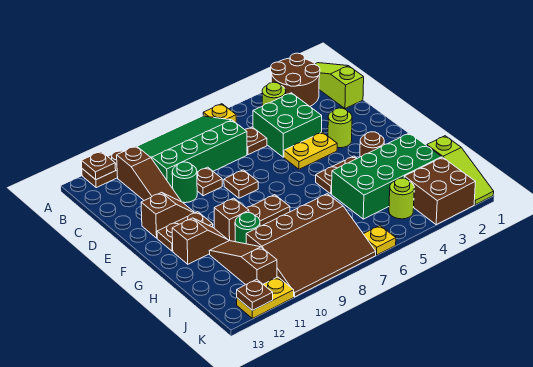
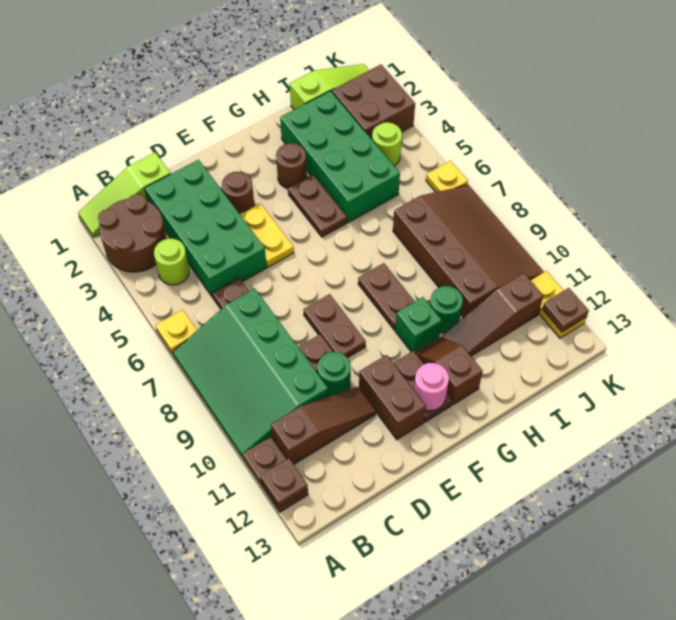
green brick C4:D5 level 1 -> green brick C2:D5 level 1
lime round brick E3 level 1 -> brown round brick E3 level 1
brown plate E8 level 1 -> brown plate E8:E9 level 1
brown slope E11:E12 level 1 top 12 -> brown brick E11:E12 level 1
none -> pink round brick F12 level 2
brown brick G10 level 1 -> green brick G10 level 1

